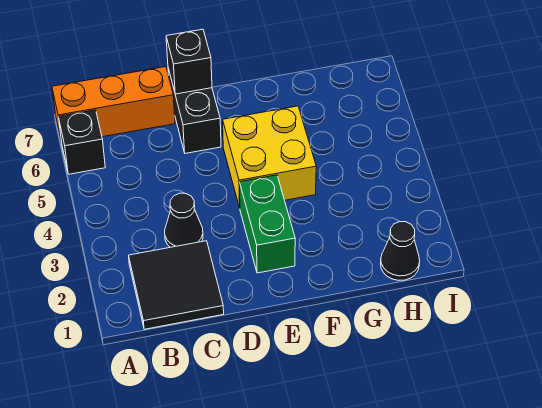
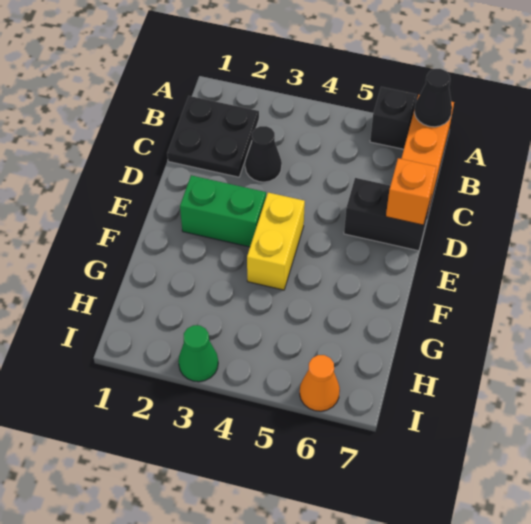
black tile B1:C2 level 1 -> black plate B1:C2 level 1
black brick D7 level 2 -> orange brick D7 level 2
yellow brick E4:F5 level 1 -> yellow brick E4:F4 level 1
black cone H1 level 1 -> black cone A7 level 2
none -> green cone I3 level 1
none -> orange cone I6 level 1

